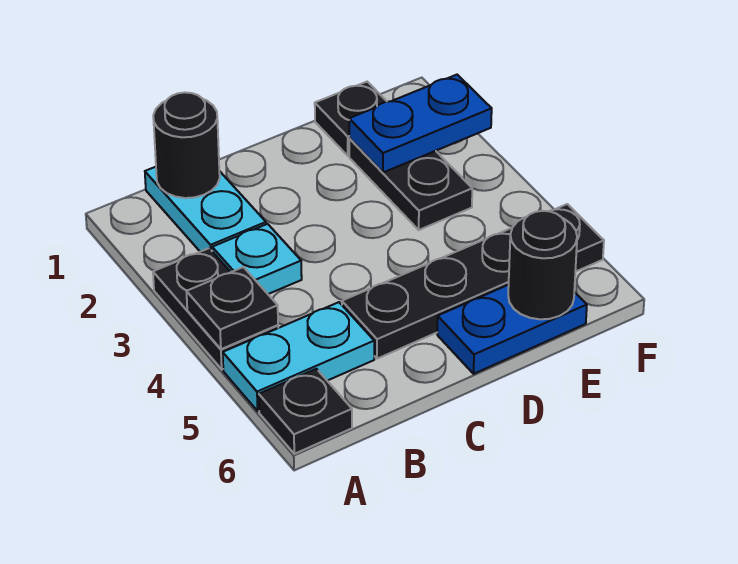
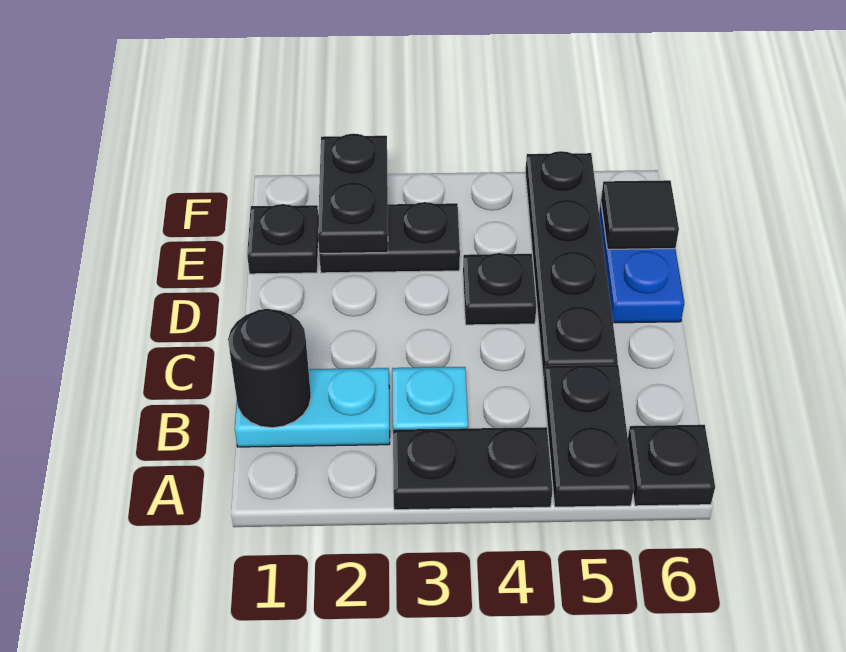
black plate A4 level 2 -> black plate D4 level 1
cyan plate A5:B5 level 1 -> black plate A5:B5 level 1
blue plate E2:F2 level 2 -> black plate E2:F2 level 2
black round brick E6 level 2 -> black tile E6 level 2

